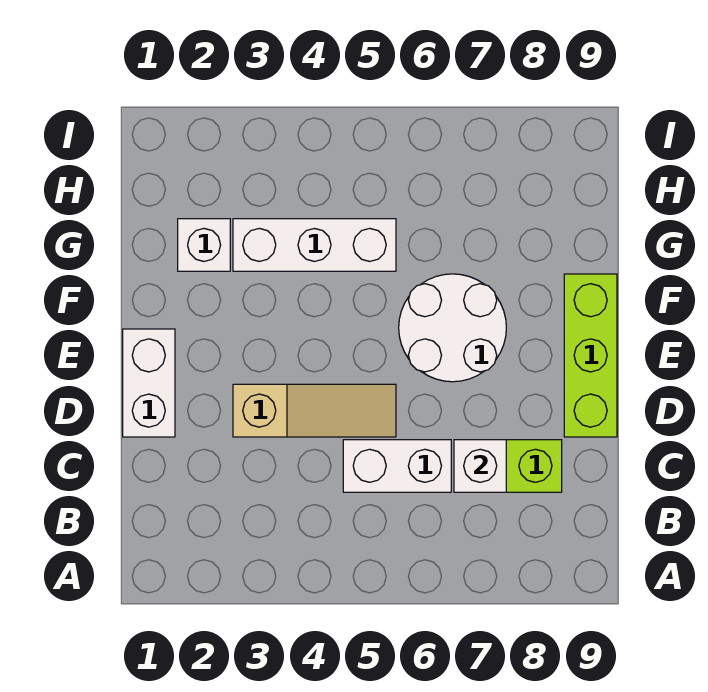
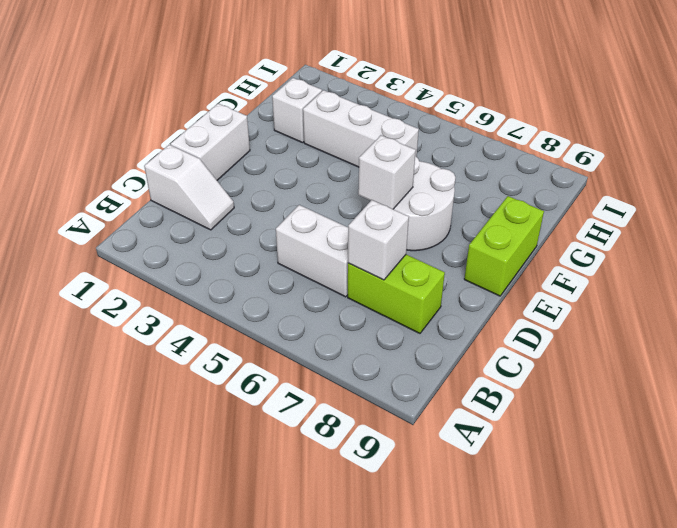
none -> white slope C1:C2 level 1 top 1
tan slope D3:D5 level 1 top 3 -> none
lime brick D9:F9 level 1 -> lime brick E9:F9 level 1
none -> white brick E6 level 2

